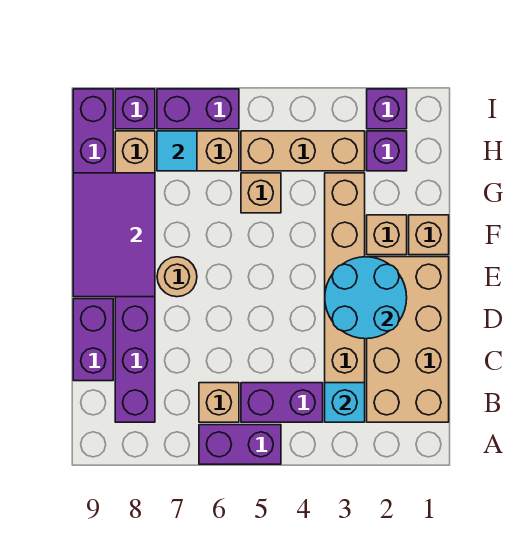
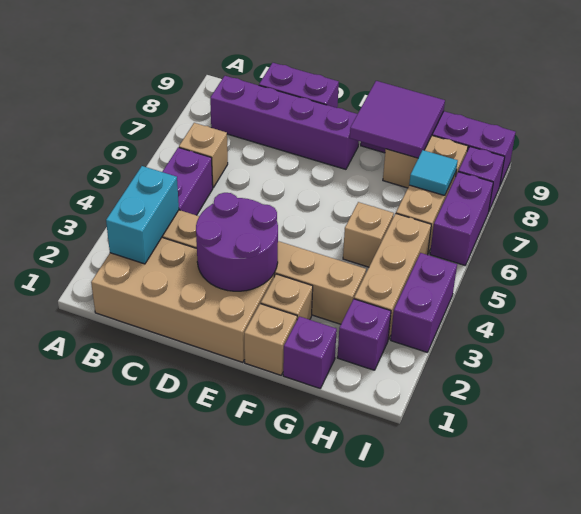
purple brick A5:A6 level 1 -> purple brick I3:I4 level 1
cyan brick B3 level 2 -> cyan brick B2:B3 level 2
cyan round brick D2:E3 level 2 -> purple round brick D2:E3 level 2
tan round brick E7 level 1 -> none
purple tile E8:G9 level 2 -> purple tile F8:G9 level 2
purple brick I2 level 1 -> purple brick G1 level 1

